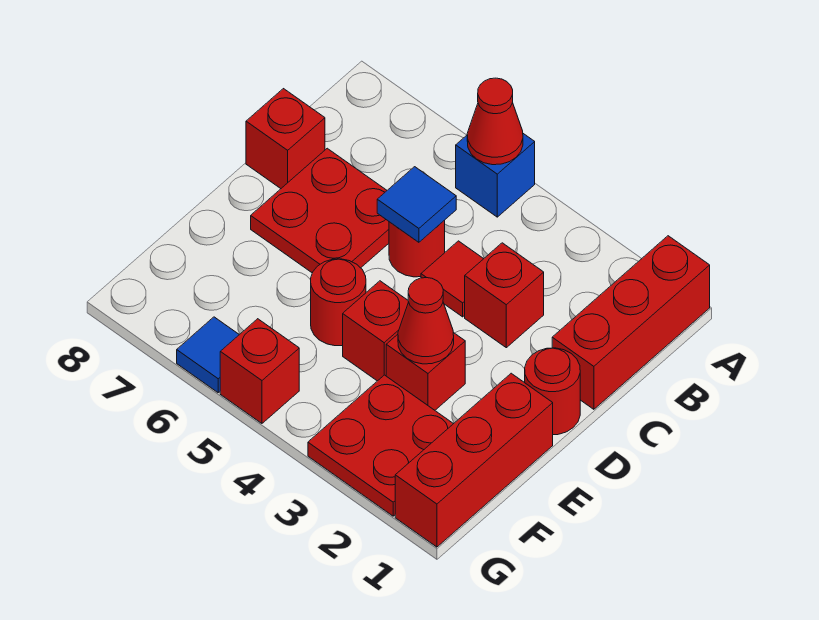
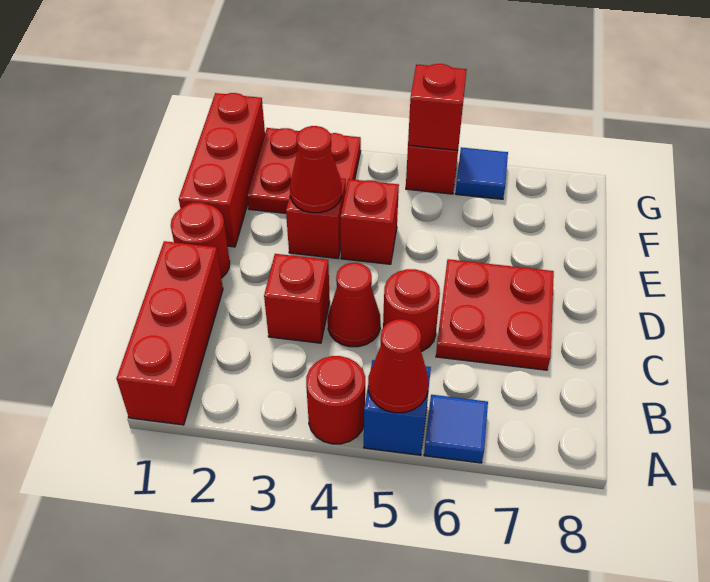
red tile C4 level 1 -> red cone C4 level 1
blue tile C5 level 2 -> blue tile A6 level 1
red brick C8 level 1 -> red brick G5 level 2
red round brick E5 level 1 -> red round brick A4 level 1

